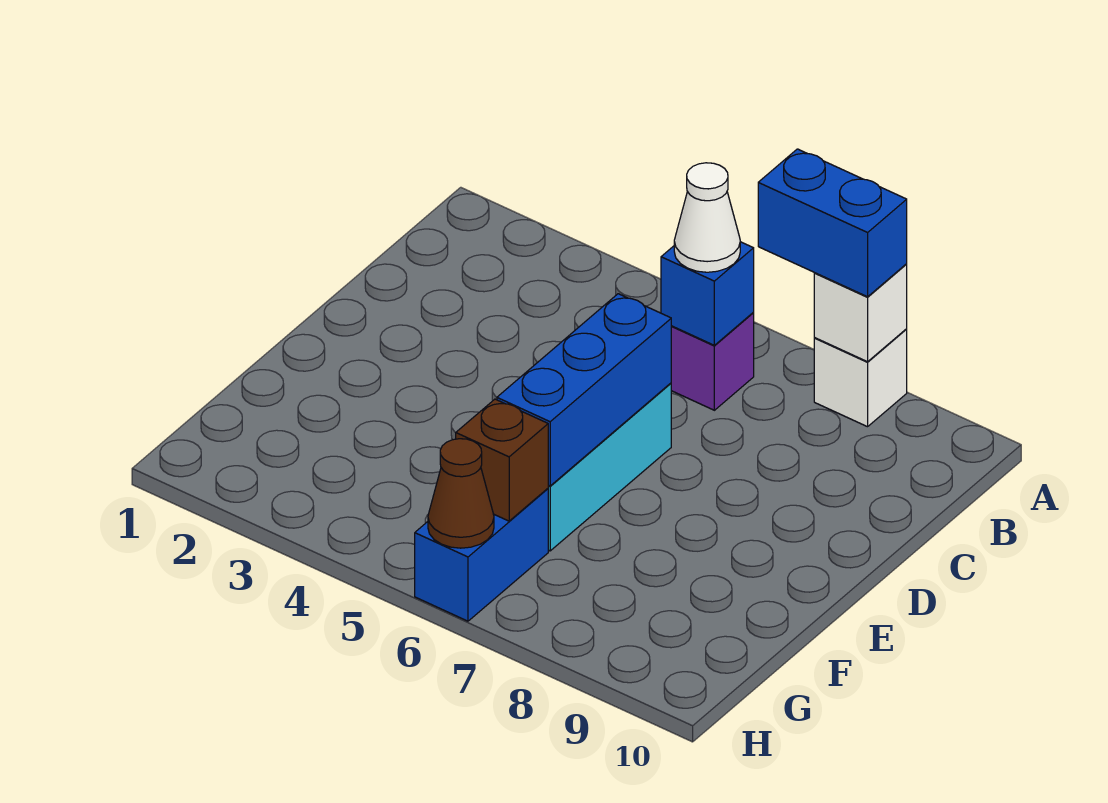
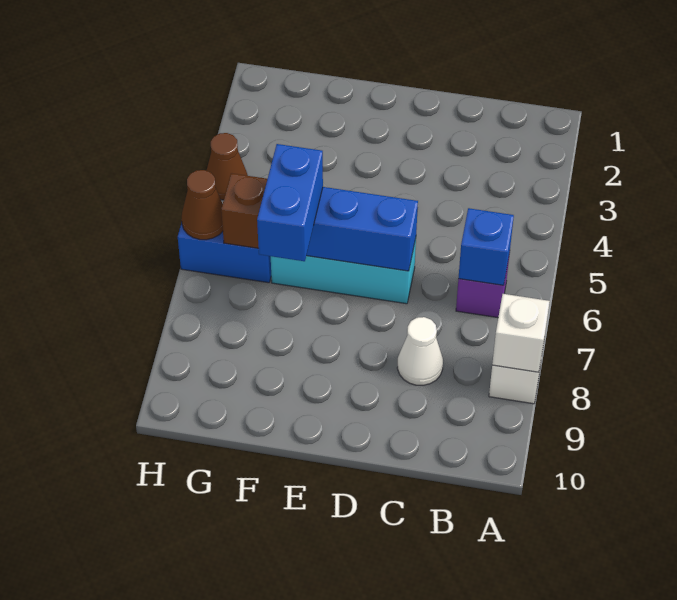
blue brick A7:A8 level 3 -> blue brick F6:F7 level 3
white cone B6 level 3 -> white cone C8 level 1
none -> brown cone H4 level 1

